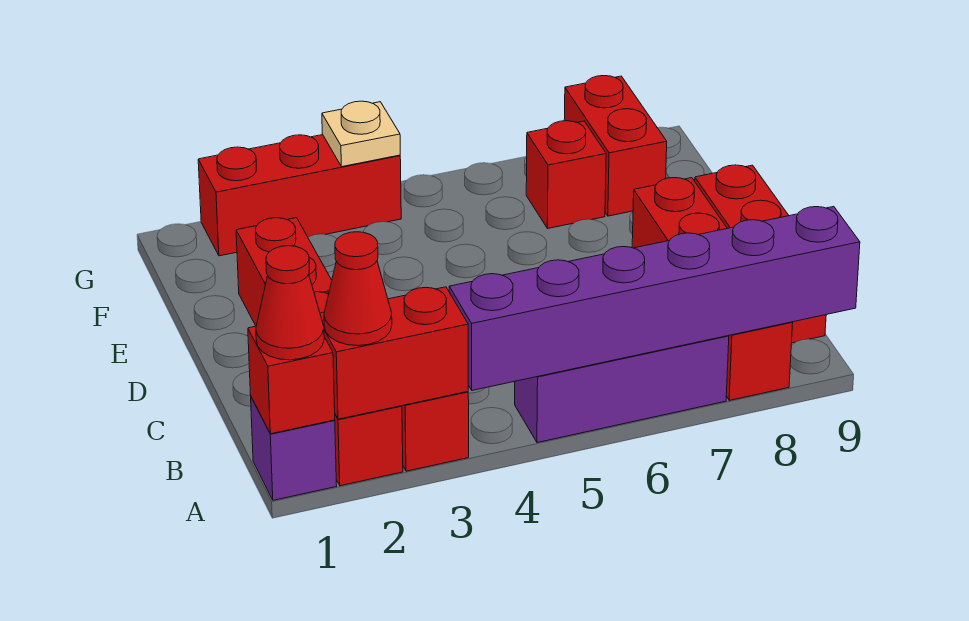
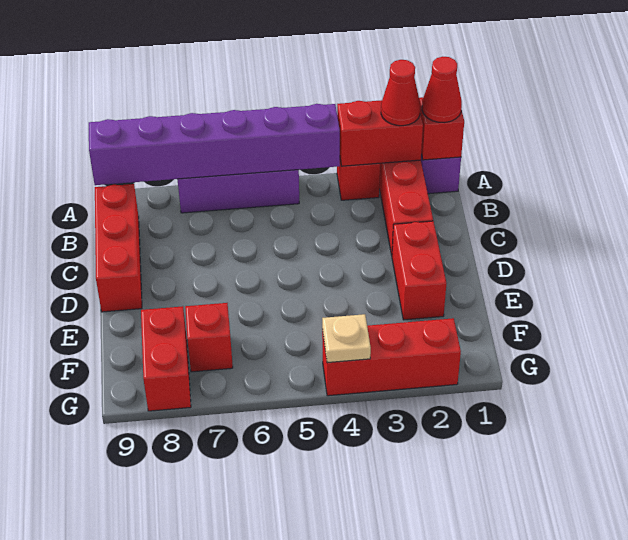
red brick A8:D8 level 1 -> none

